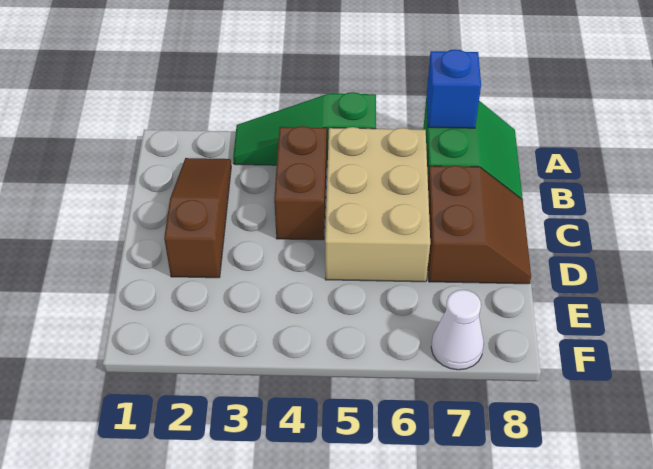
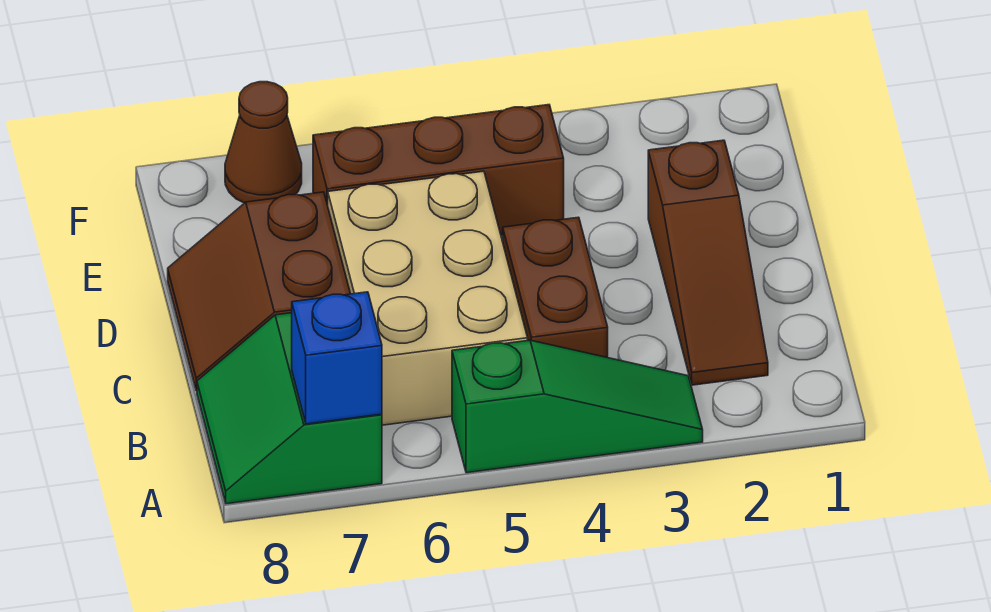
none -> brown brick E4:E6 level 1
white cone F7 level 1 -> brown cone F7 level 1

